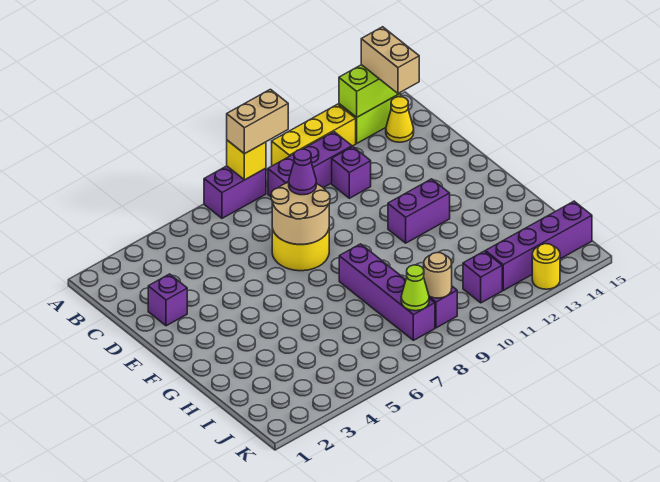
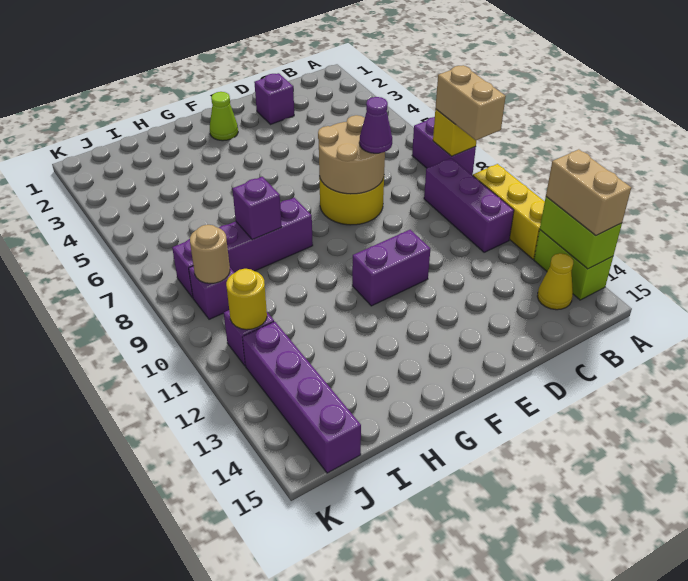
tan brick A14:B14 level 3 -> tan brick A13:A14 level 3
purple brick C11 level 1 -> purple brick H8 level 2
purple brick F11:F12 level 1 -> purple brick E11:F11 level 1
lime cone J8 level 2 -> lime cone F2 level 1
yellow round brick K13 level 1 -> yellow round brick J11 level 2

